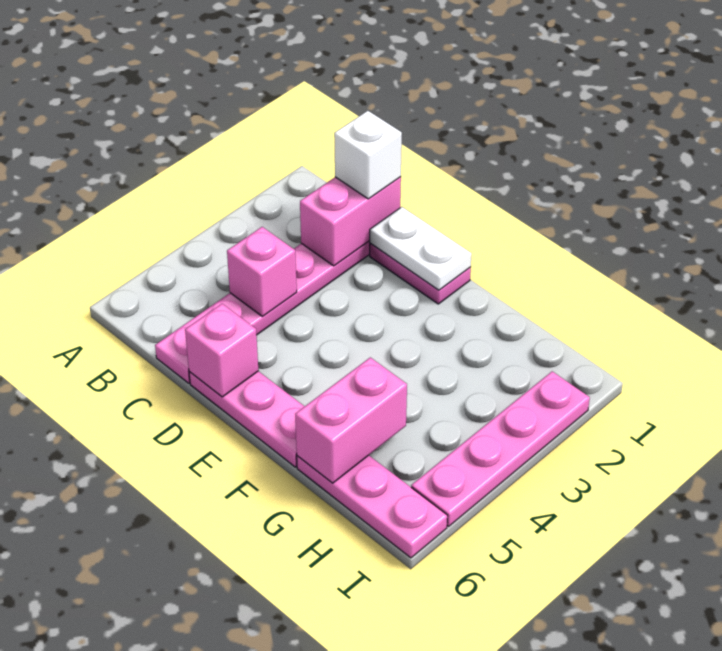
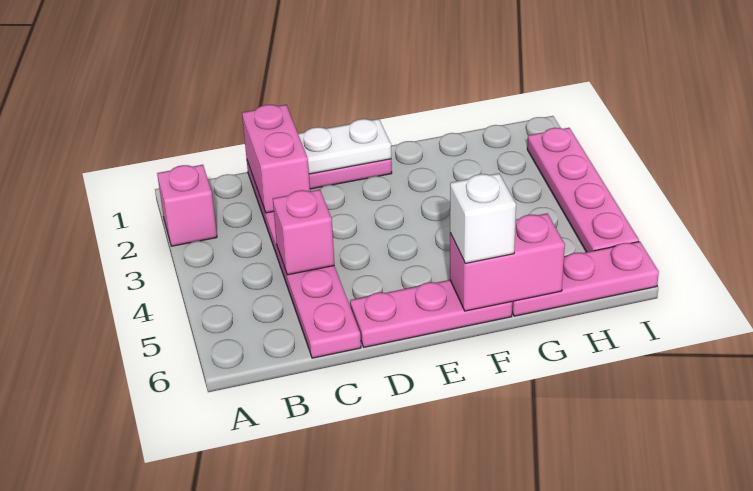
white brick C1 level 3 -> white brick F6 level 3
pink brick D6 level 2 -> pink brick A2 level 1
pink brick G5:G6 level 2 -> pink brick F6:G6 level 2

